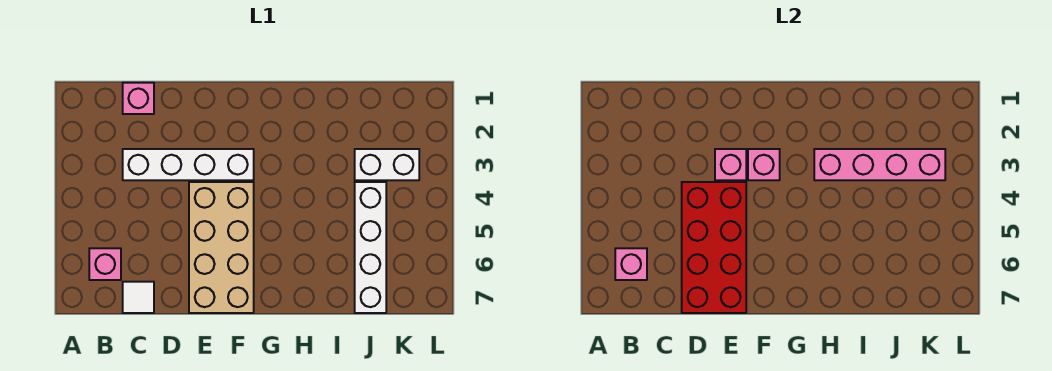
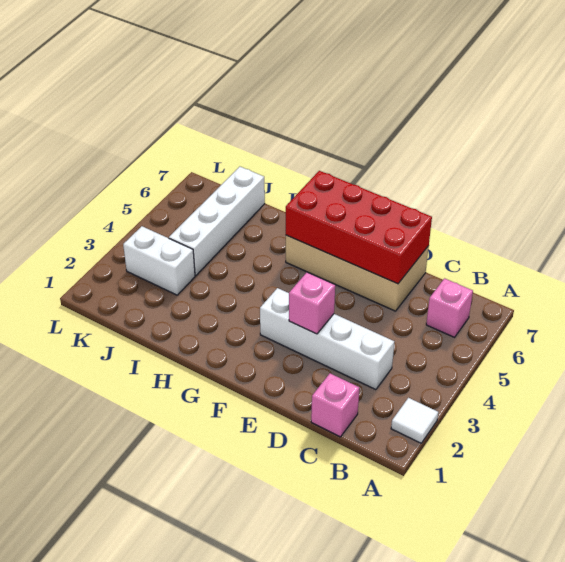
pink brick B6 level 2 -> none
white tile C7 level 1 -> white tile A2 level 1
red brick D4:E7 level 2 -> red brick D6:G7 level 2
tan brick E4:F7 level 1 -> tan brick D6:G7 level 1
pink brick F3 level 2 -> none
pink brick H3:K3 level 2 -> none

